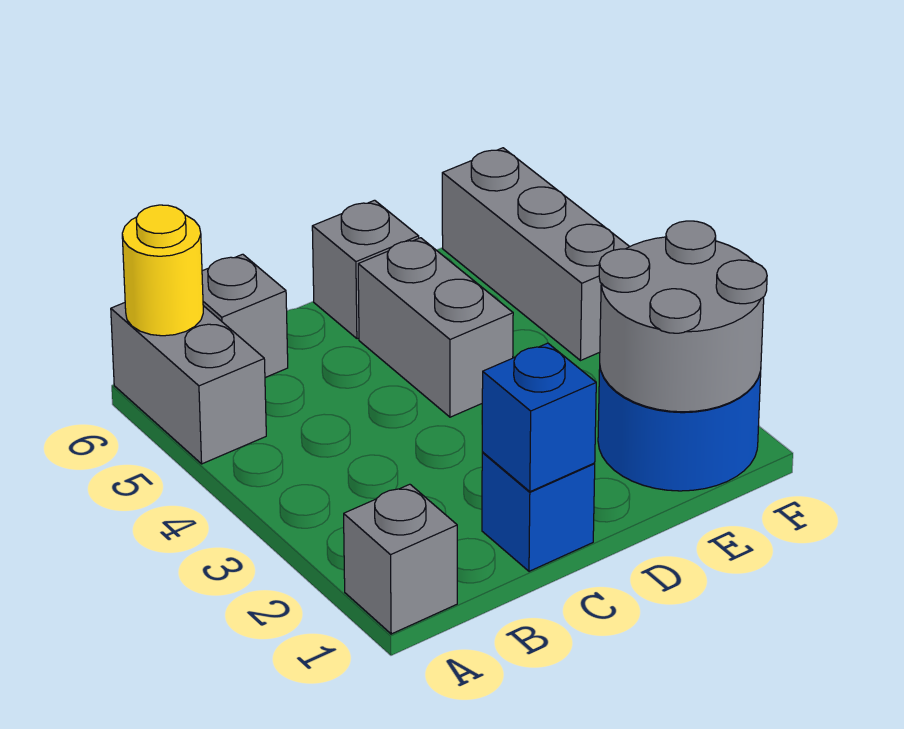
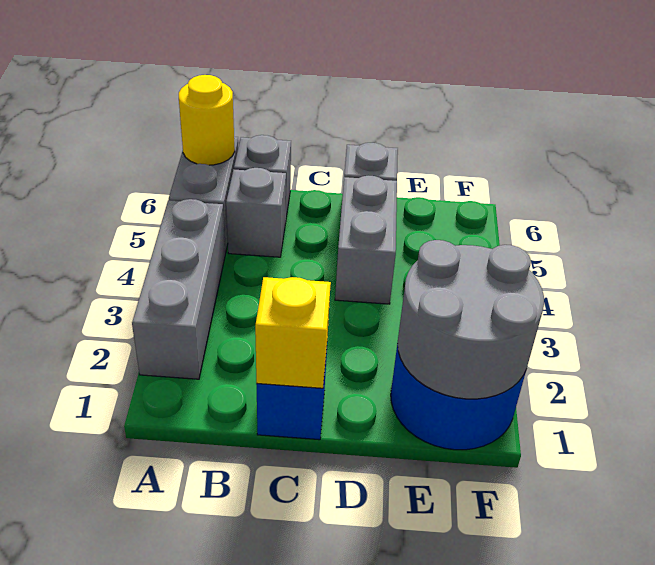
grey brick A1 level 1 -> grey brick B5 level 1
blue brick C1 level 2 -> yellow brick C1 level 2
grey brick F4:F6 level 1 -> grey brick A2:A4 level 1

